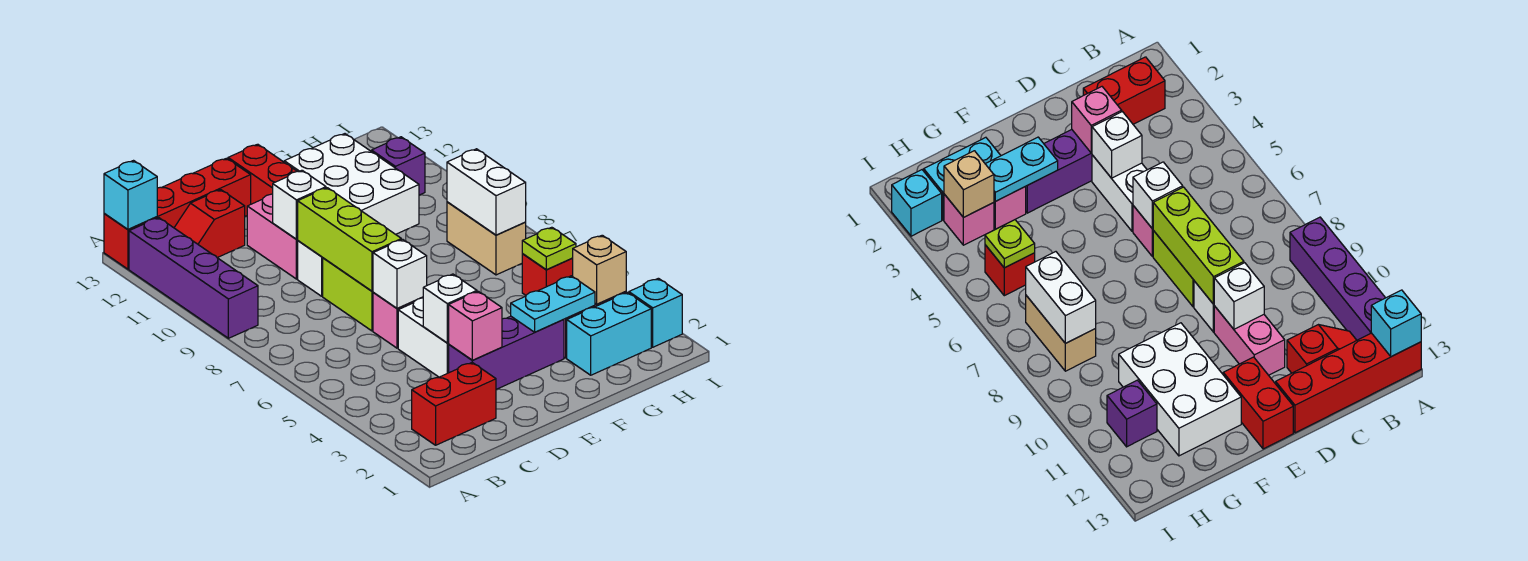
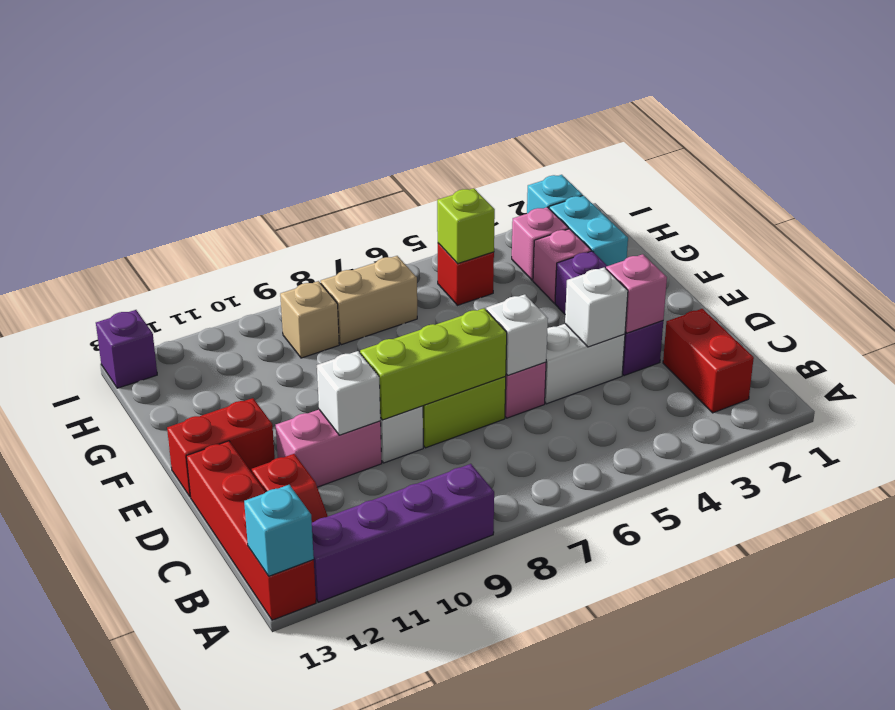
cyan plate F3:G3 level 2 -> none
white brick F10:G12 level 1 -> none
tan brick H3 level 2 -> tan brick H9 level 1
lime plate H5 level 2 -> lime brick H5 level 2
white brick H7:H8 level 2 -> none
purple brick H11 level 1 -> purple brick I13 level 1

